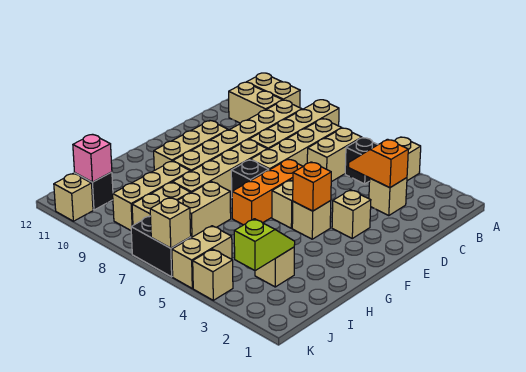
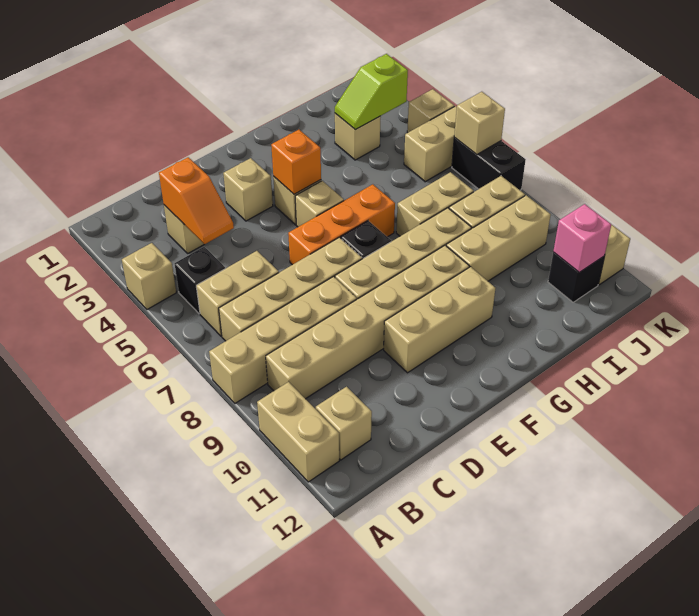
tan brick B10:B11 level 1 -> tan brick B11 level 1

